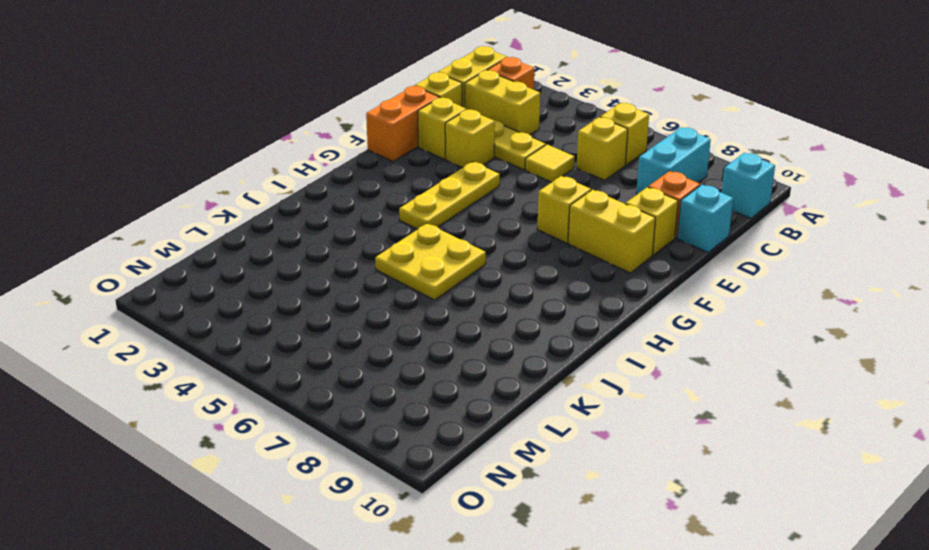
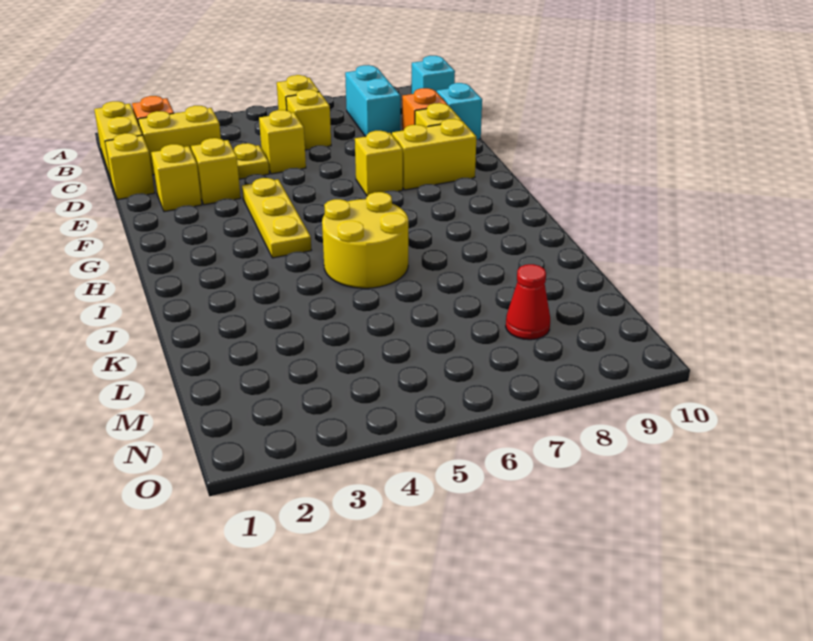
yellow tile D5 level 1 -> yellow brick D5 level 1
orange brick E1:F1 level 1 -> none
yellow plate I5:J6 level 1 -> yellow round brick I5:J6 level 1
none -> red cone M8 level 1

